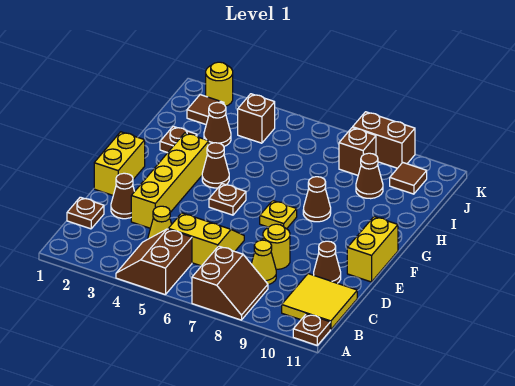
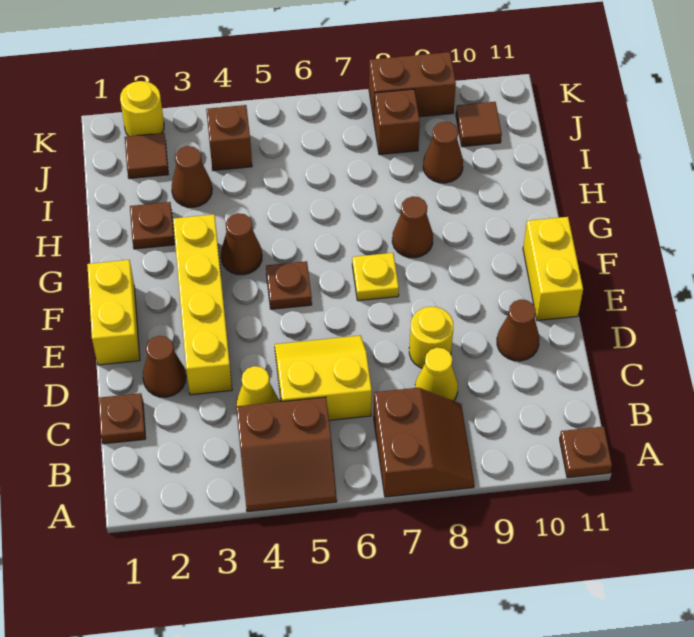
brown slope A4:B5 level 1 top 5 -> brown slope A4:B5 level 1 top B
yellow tile B10:C11 level 1 -> none

